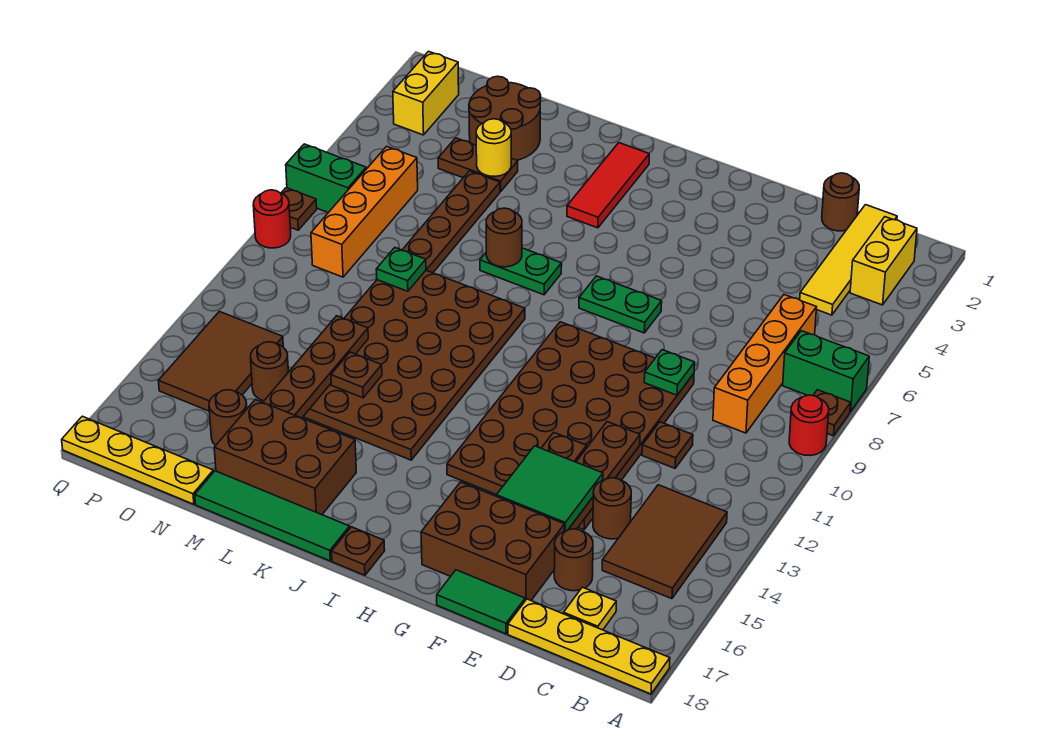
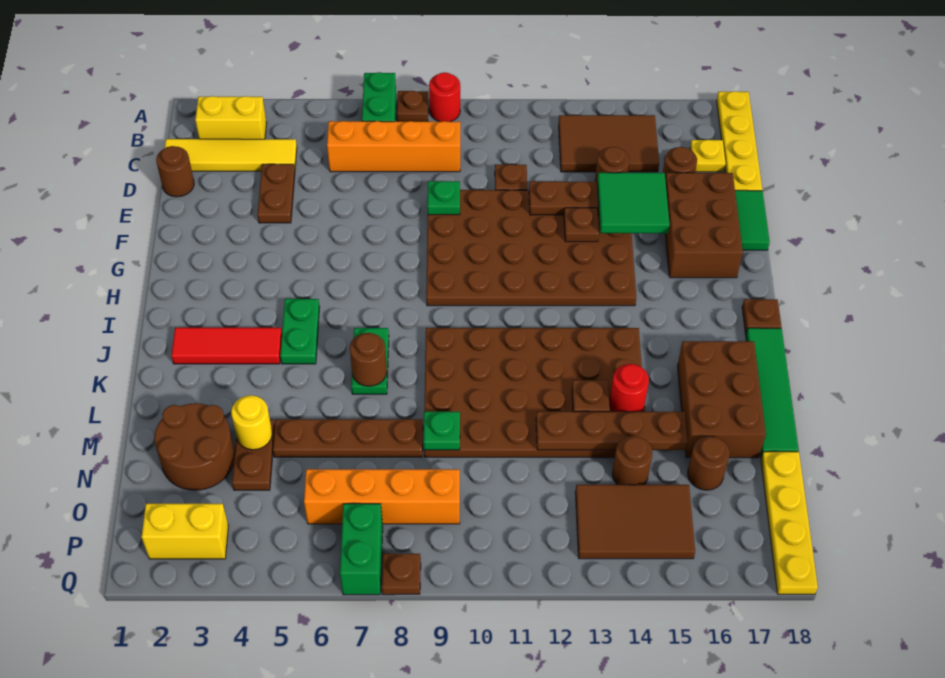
none -> brown plate D4:E4 level 1
green plate G7:H7 level 1 -> green plate I5:J5 level 1
red round brick Q9 level 1 -> red round brick L14 level 2

